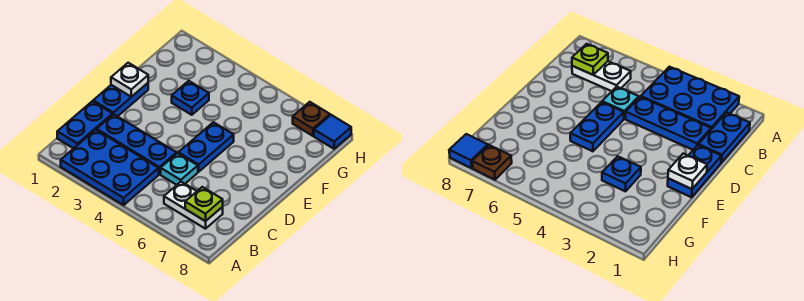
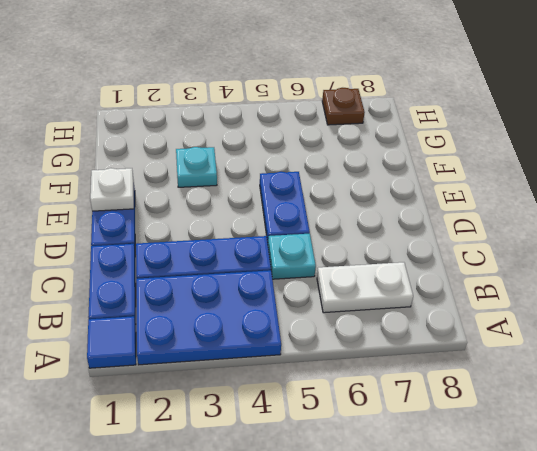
lime plate B7 level 2 -> none
blue plate F3 level 1 -> cyan plate F3 level 1
blue tile H8 level 1 -> blue tile A1 level 1

